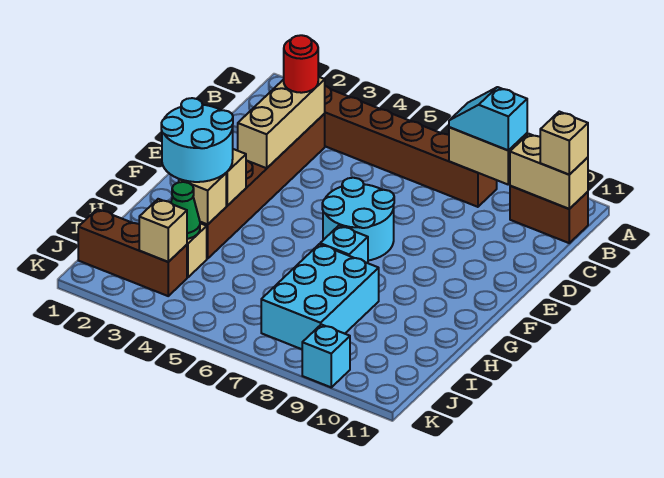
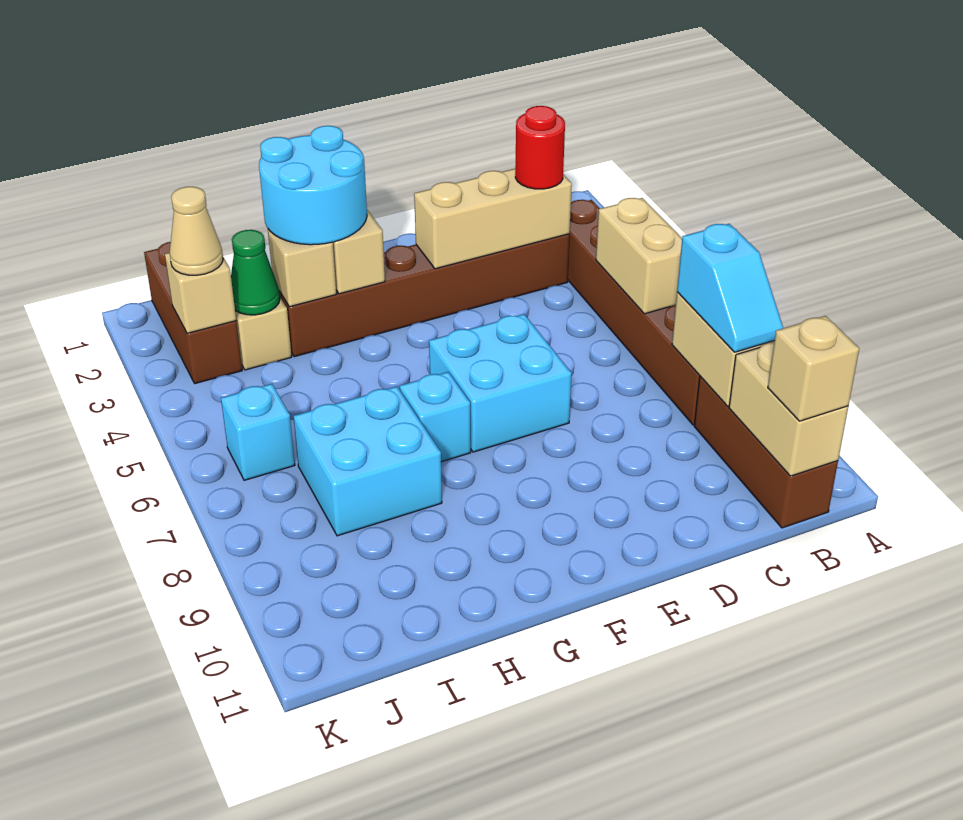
none -> tan brick B5:B6 level 2
cyan slope B8:B9 level 3 top 9 -> cyan slope B8:B9 level 3 top 8
brown brick B10:B11 level 1 -> brown brick B9:B11 level 1
cyan round brick E6:F7 level 1 -> cyan brick E6:F7 level 1
cyan brick H7:J8 level 1 -> cyan brick H7:I8 level 1
none -> tan cone J3 level 3
cyan brick K9 level 1 -> cyan brick J6 level 1

